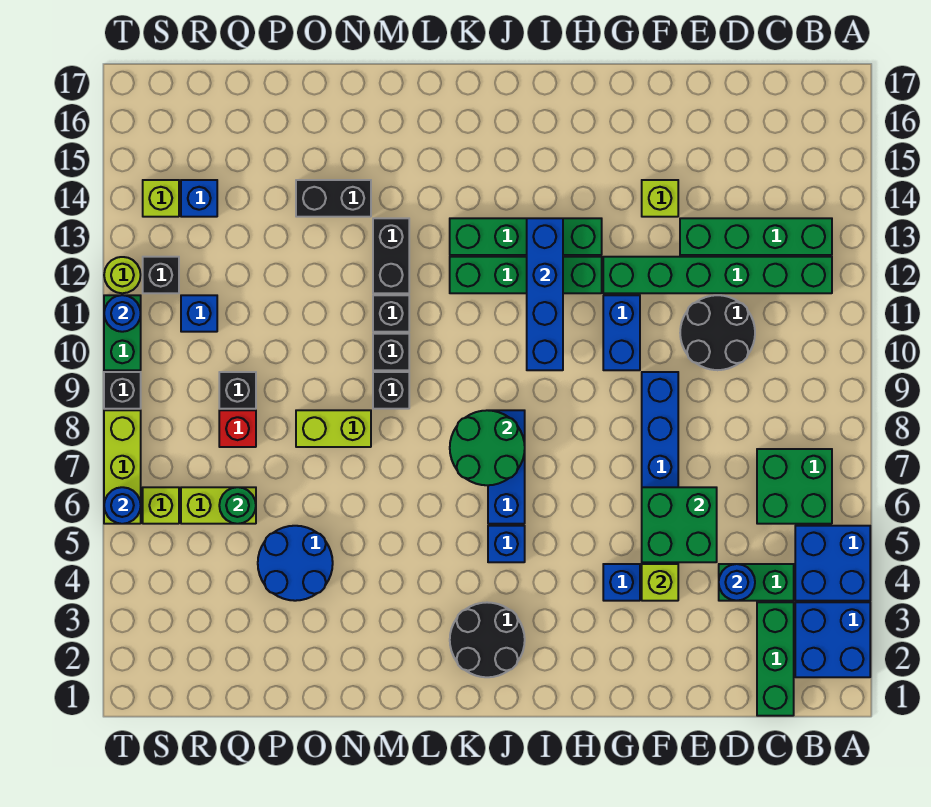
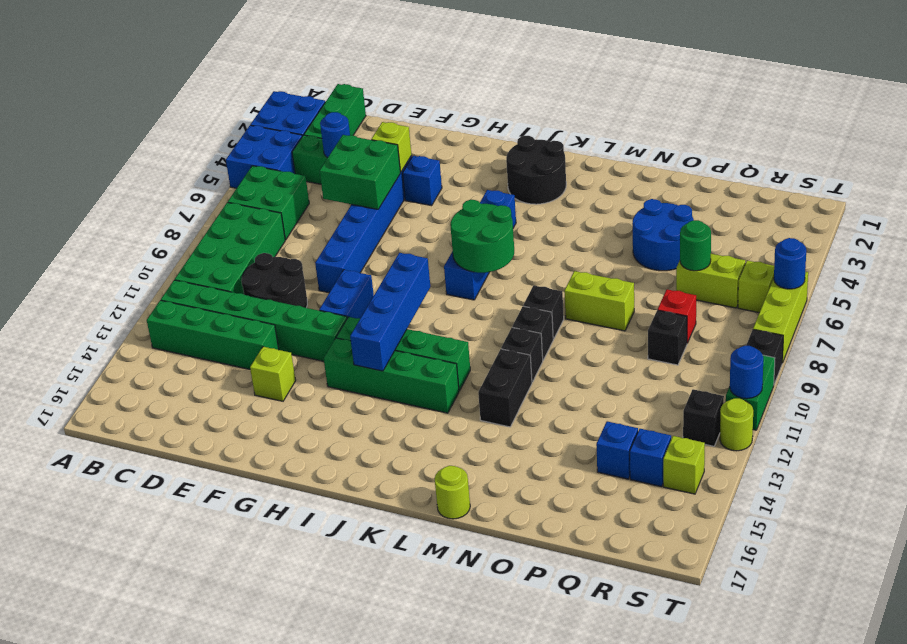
none -> green brick B8:C11 level 1
none -> lime round brick M17 level 1
black brick N14:O14 level 1 -> none
blue brick R11 level 1 -> blue brick Q14 level 1

